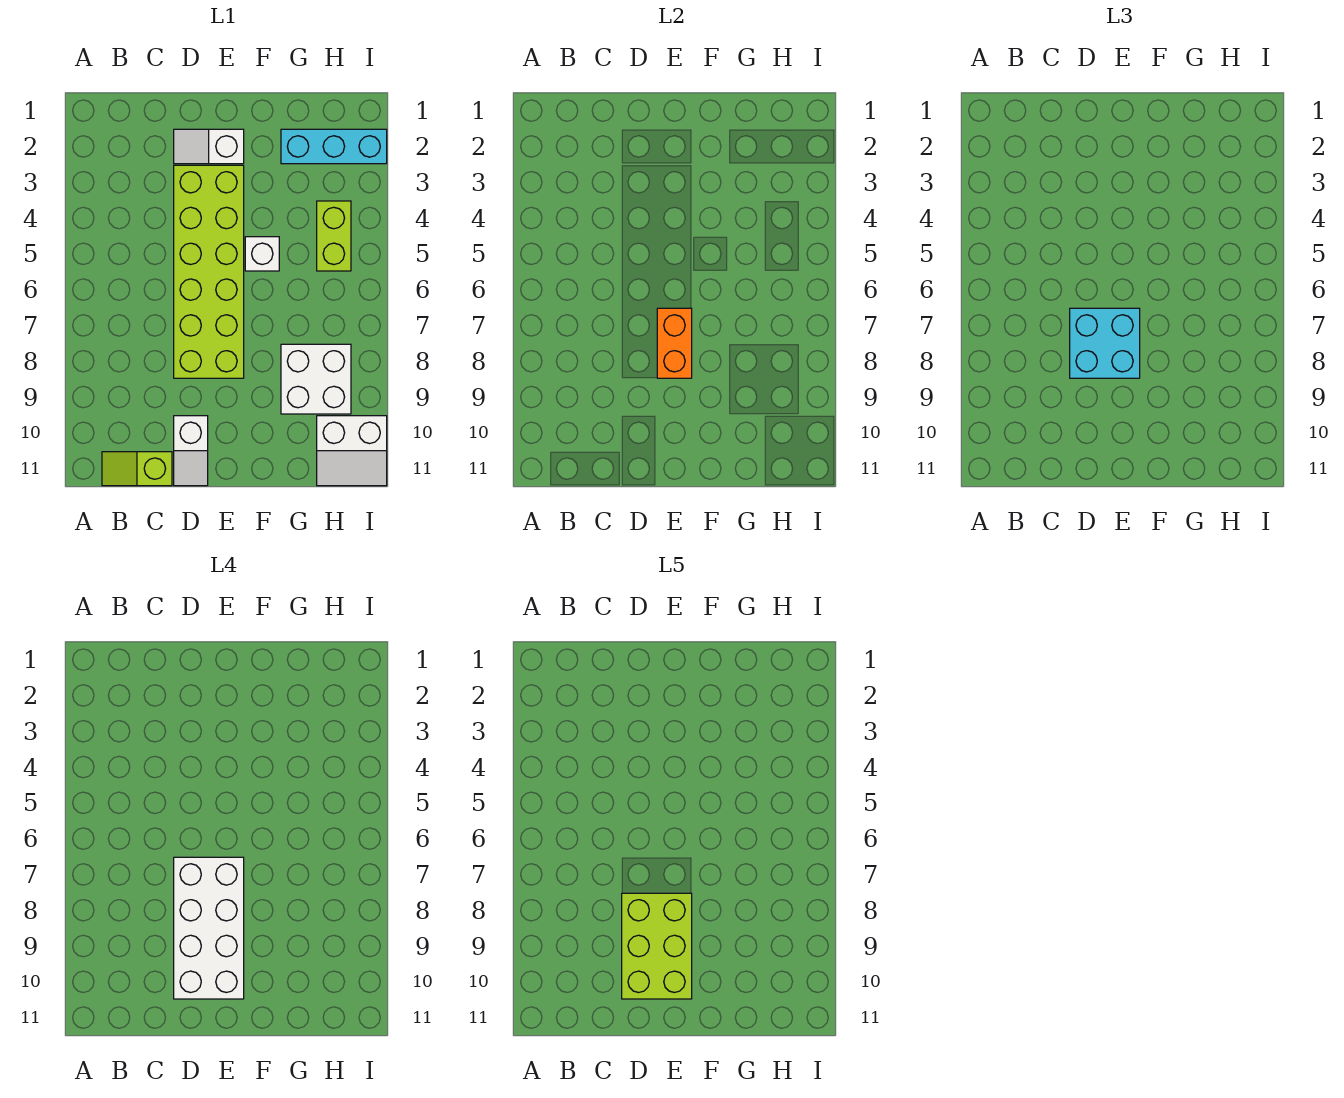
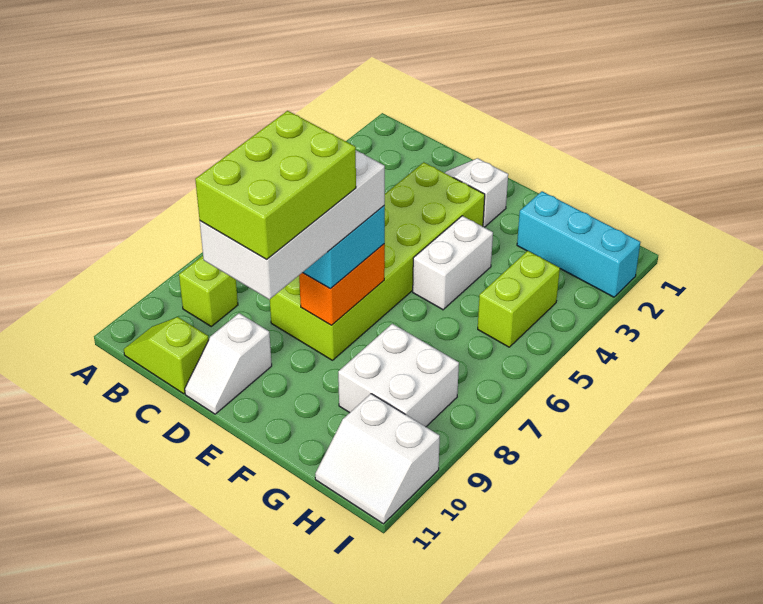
none -> lime brick B9 level 1
white brick F5 level 1 -> white brick F4:F5 level 1

